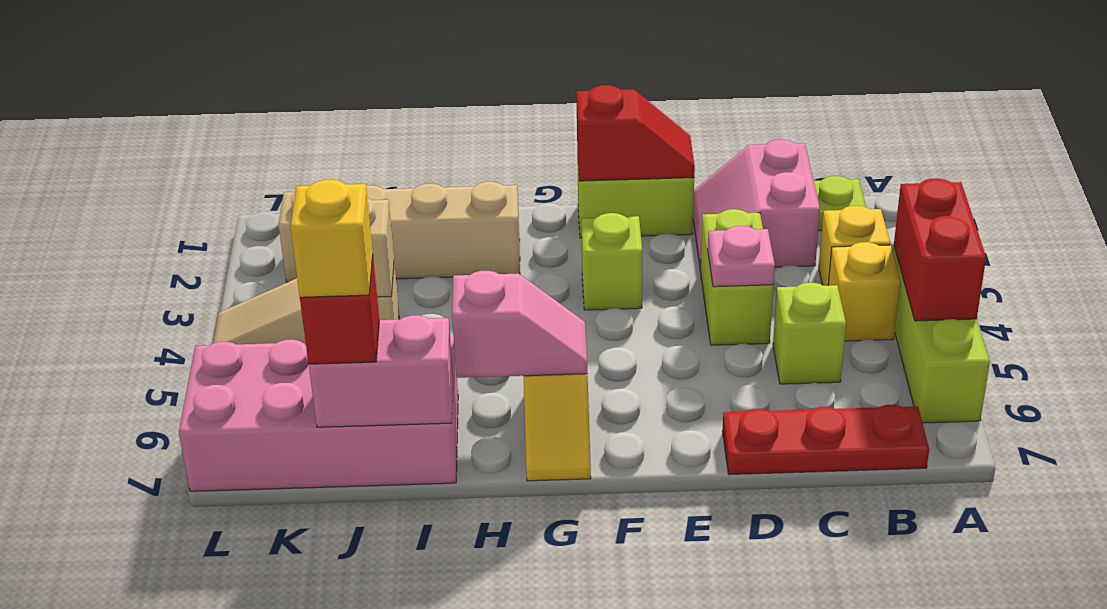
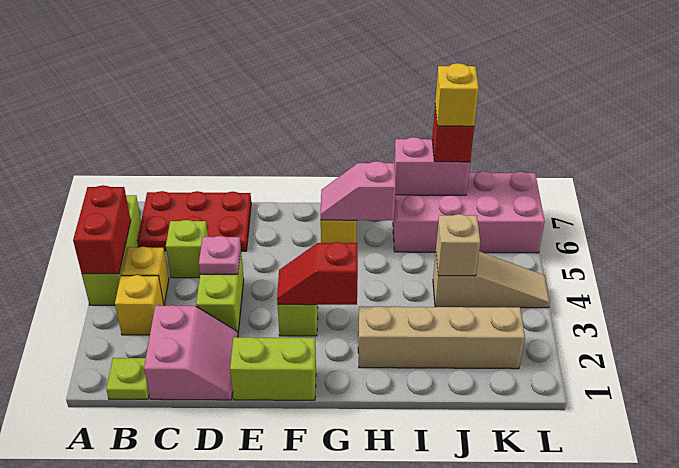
red plate B7:D7 level 1 -> red plate B6:D7 level 1
red slope E1:F1 level 2 top F -> red slope F3:G3 level 2 top G

